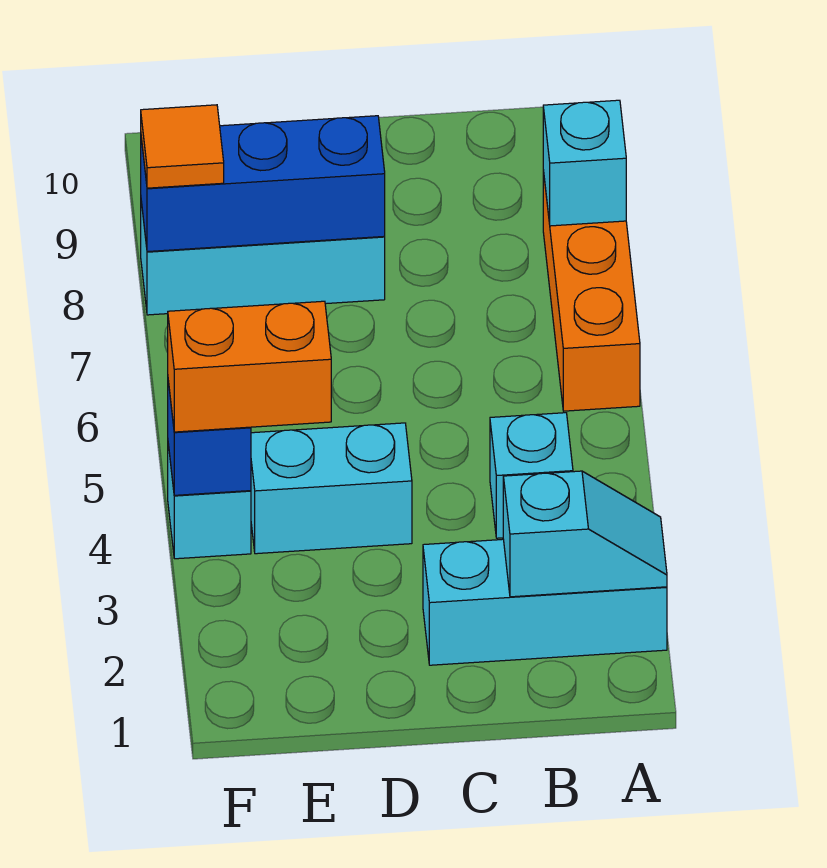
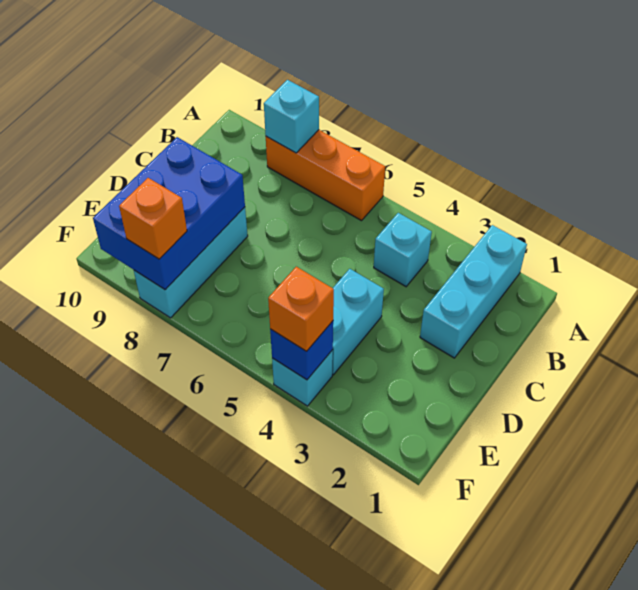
cyan slope A2:B2 level 2 top B -> none
blue brick D8:F8 level 2 -> blue brick D8:F9 level 2
orange brick E4:F4 level 3 -> orange brick F4 level 3
orange tile F8 level 3 -> orange brick F8 level 3

